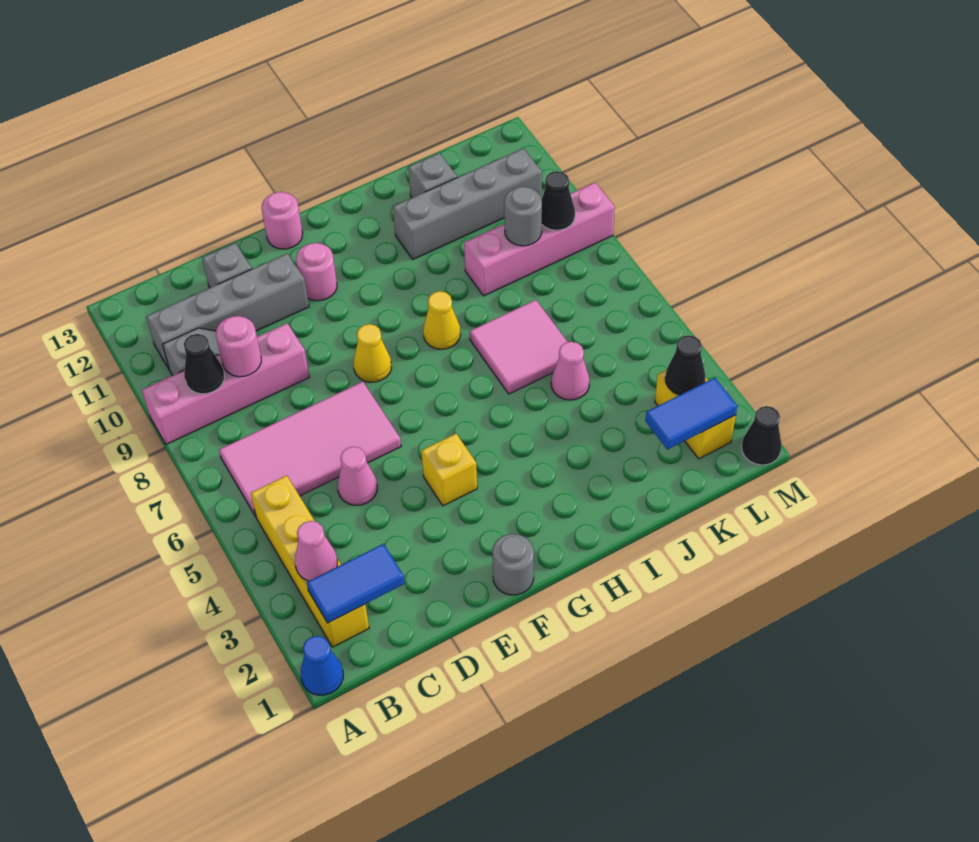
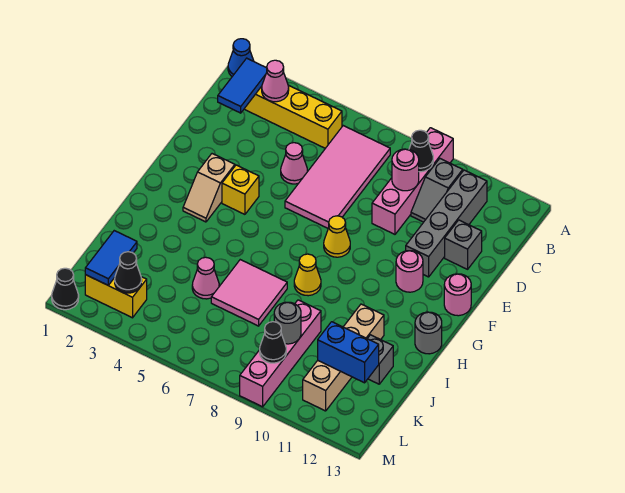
grey round brick F1 level 1 -> grey round brick H13 level 1
none -> tan slope F3:G3 level 1 top F
grey brick I11:L11 level 1 -> tan brick I11:L11 level 1
none -> blue brick K11:K12 level 2

